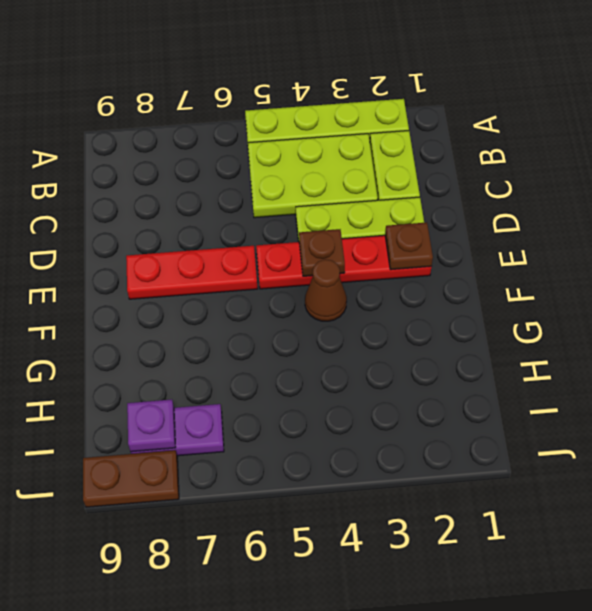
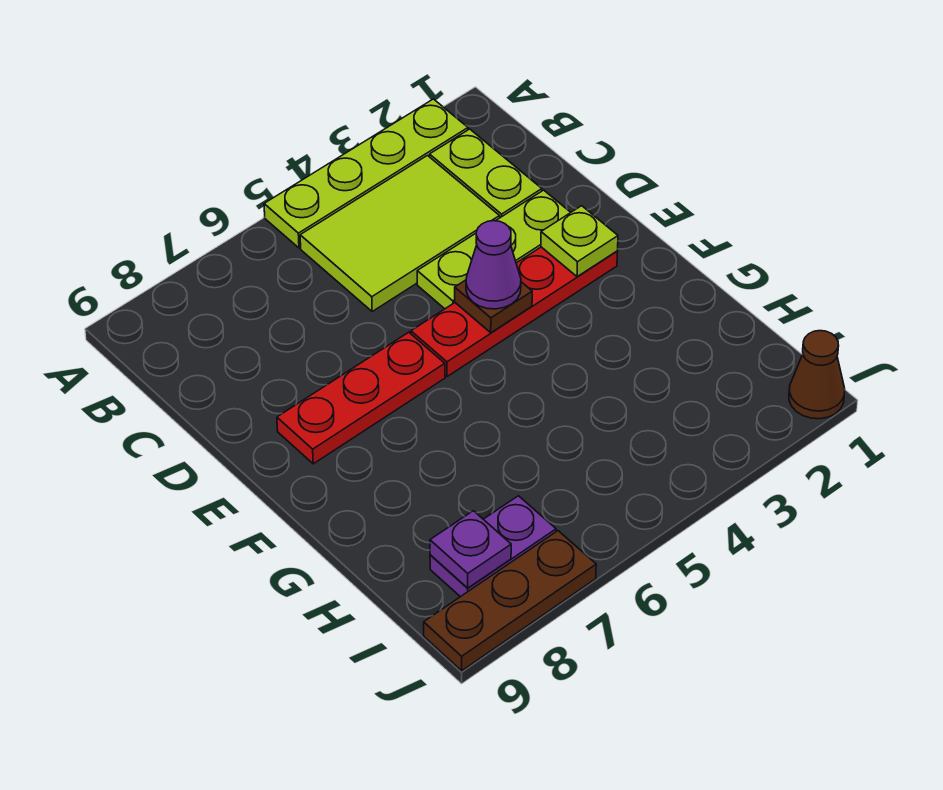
lime plate B3:C5 level 1 -> lime tile B3:C5 level 1
brown plate E2 level 2 -> lime plate E2 level 2
none -> purple cone E4 level 3
brown cone F4 level 1 -> brown cone J1 level 1
brown plate J8:J9 level 1 -> brown plate J7:J9 level 1

